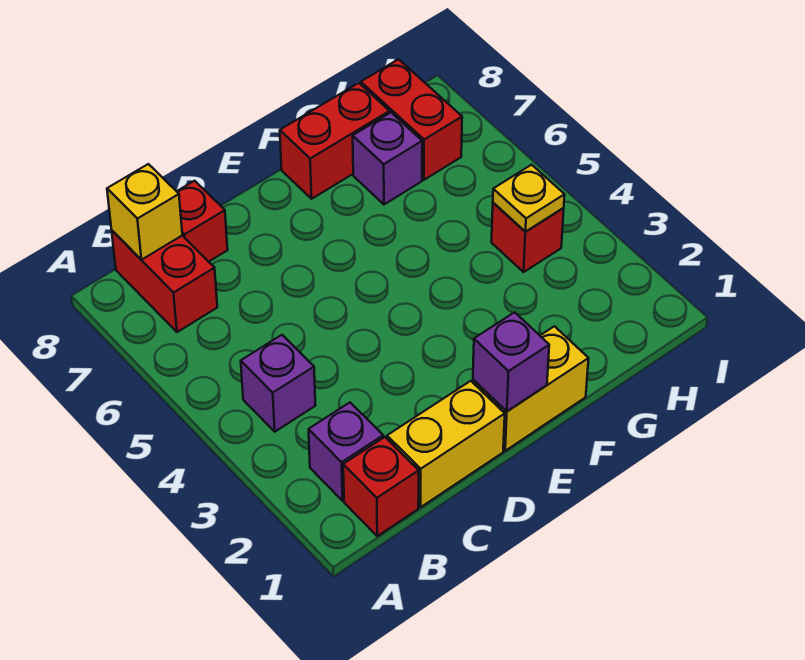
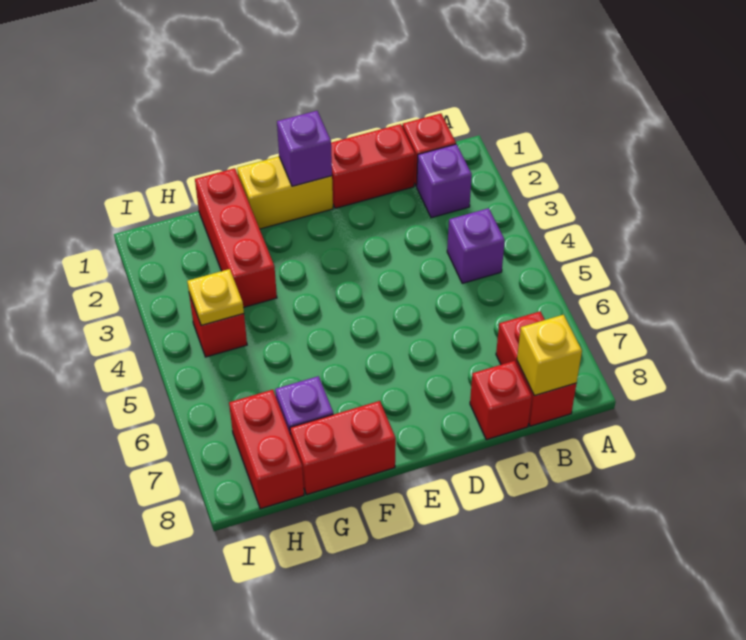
yellow brick C1:D1 level 1 -> red brick C1:D1 level 1
none -> red brick G1:G3 level 1

